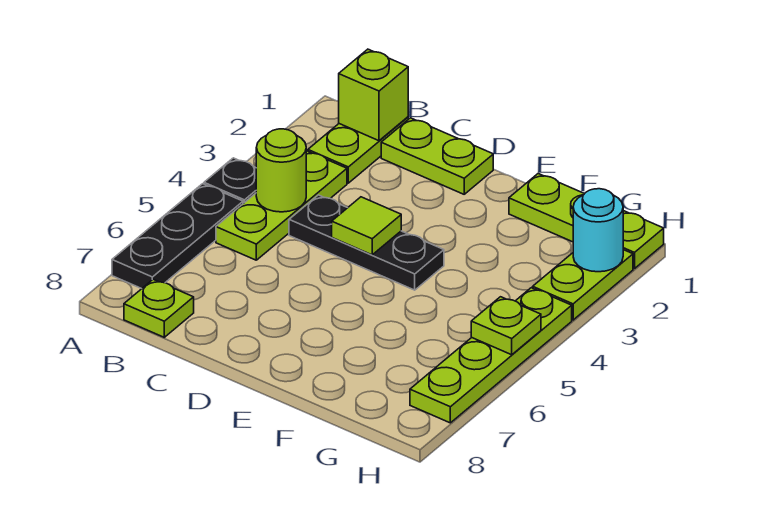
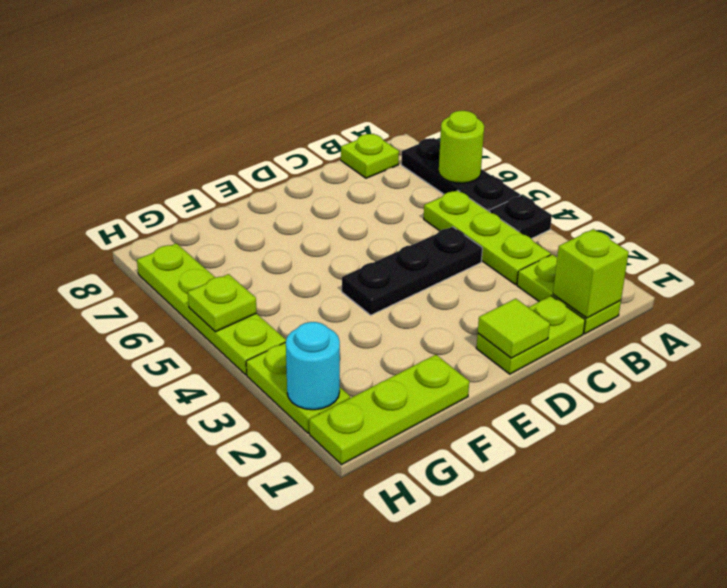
lime round brick B4 level 2 -> lime round brick A6 level 2
lime tile D4 level 2 -> lime tile D1 level 2

